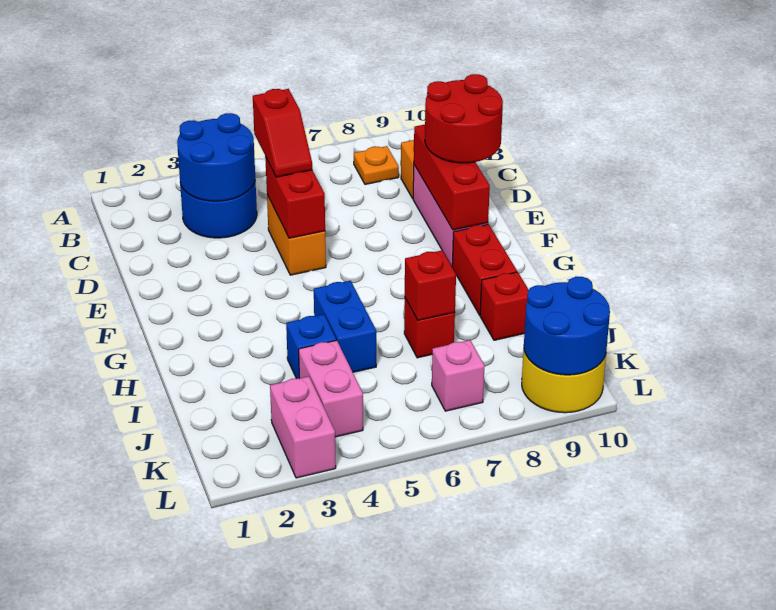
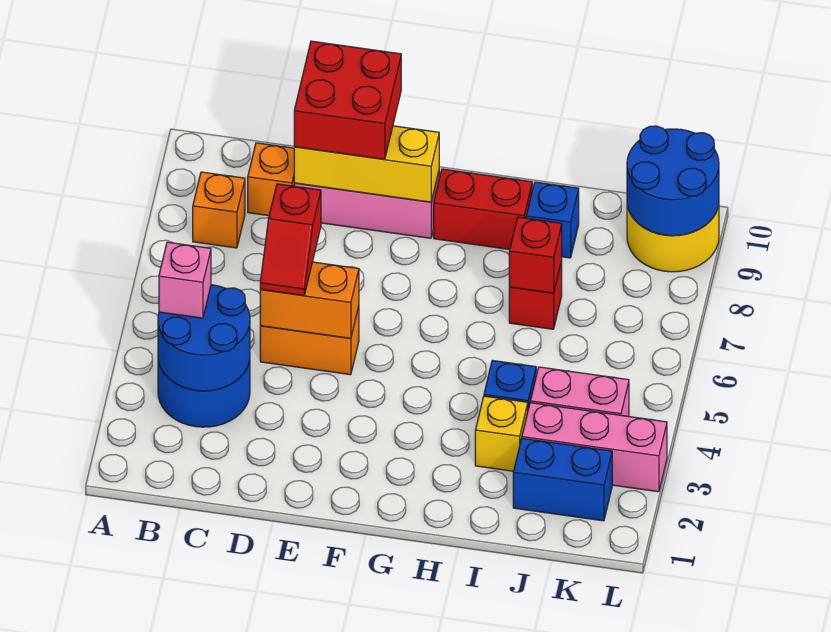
orange plate B8 level 1 -> orange brick B8 level 1
red slope C5:D5 level 3 top C -> red slope D5:D6 level 3 top 6
red brick D5:E5 level 2 -> orange brick D5:E5 level 2
red brick D9:F9 level 2 -> yellow brick D9:F9 level 2
red round brick D9:E10 level 3 -> red brick D9:E10 level 3
blue brick H5:I5 level 1 -> blue brick J2:K2 level 1
none -> yellow brick I3 level 1
red brick I9 level 1 -> blue brick I9 level 1
pink brick K3:L3 level 1 -> pink brick J3:L3 level 1
pink brick K7 level 1 -> pink brick B4 level 3

